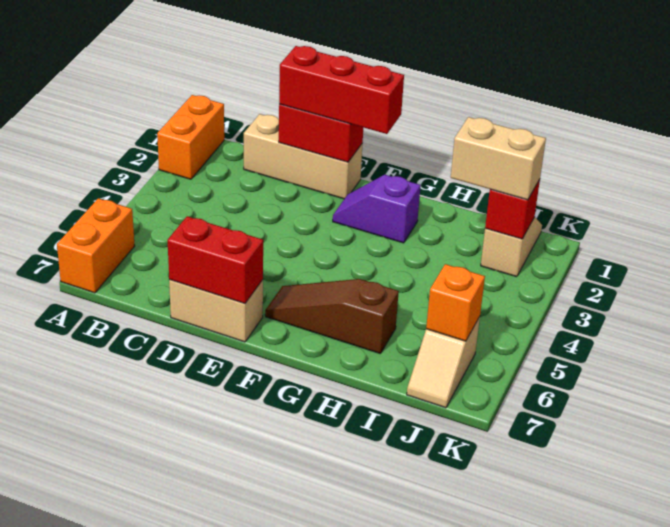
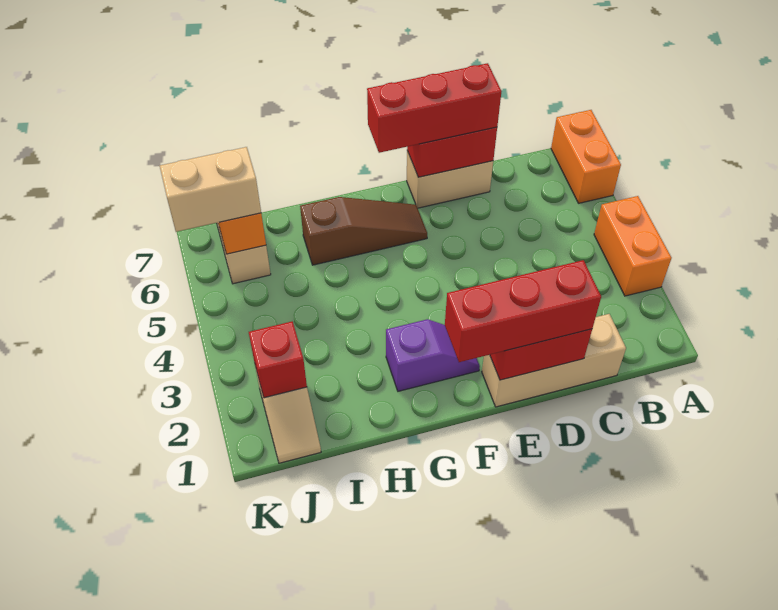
orange brick A1:A2 level 1 -> orange brick A3:A4 level 1
none -> red brick D7:F7 level 3
tan brick I2:J2 level 3 -> tan brick J6:K6 level 3

